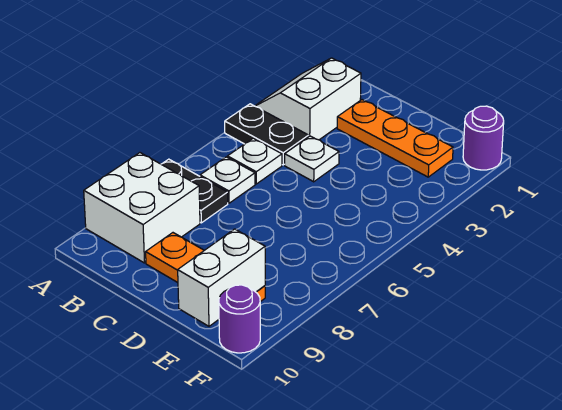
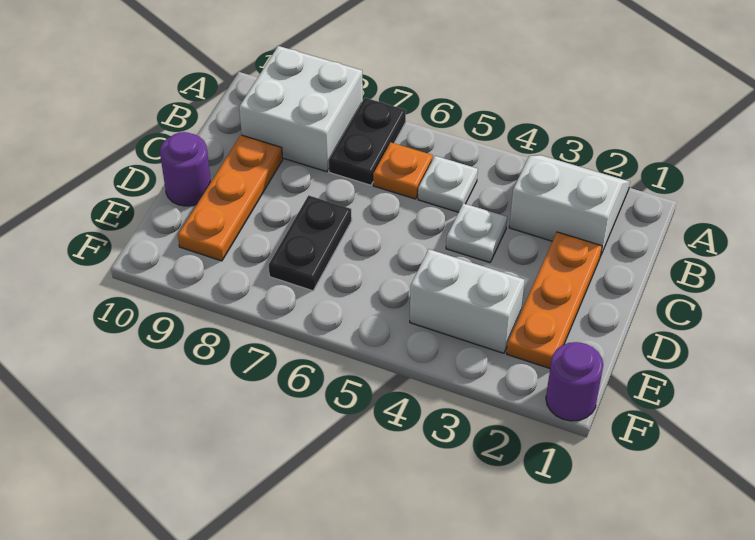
black plate A4:B4 level 1 -> black plate D7:E7 level 1
white plate B6 level 1 -> orange plate B6 level 1
white brick E9:E10 level 2 -> white brick E3:E4 level 1
purple round brick F10 level 1 -> purple round brick D10 level 1

